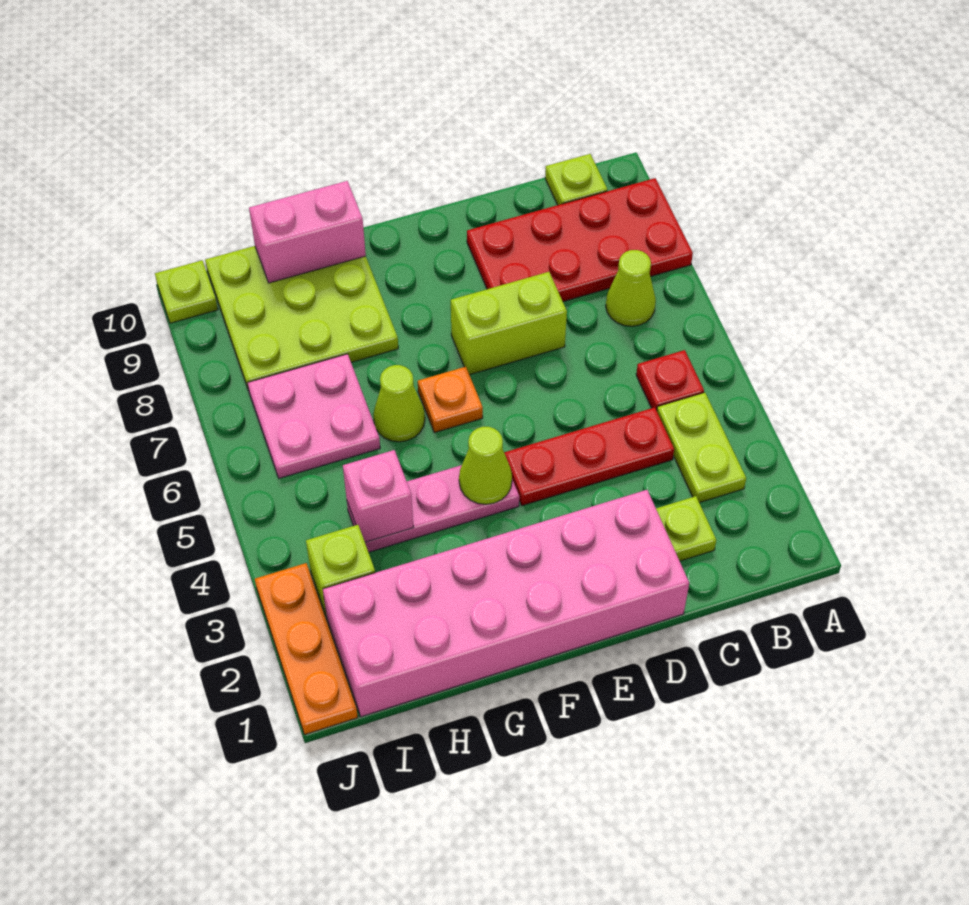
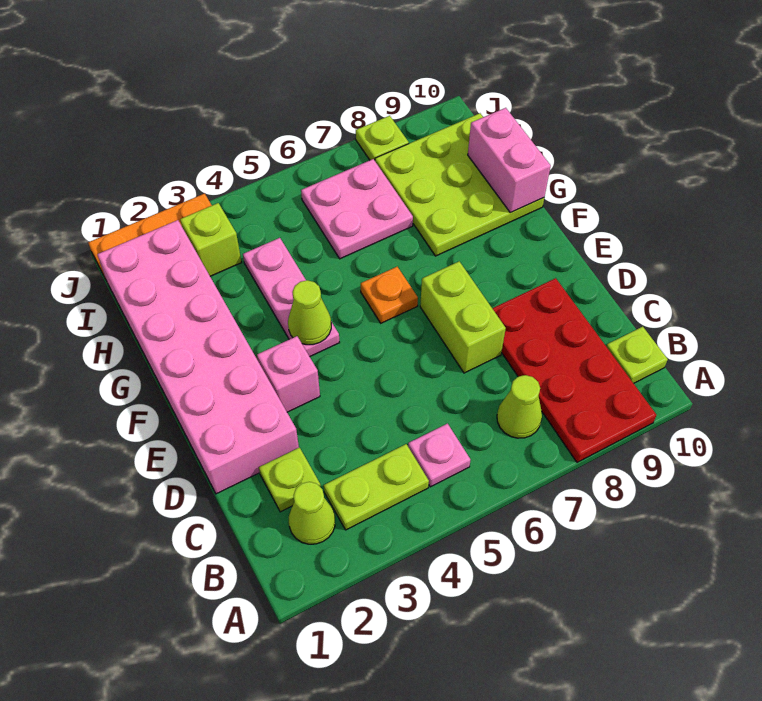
red plate B5 level 1 -> pink plate B5 level 1
red plate C4:E4 level 1 -> none
lime cone G6 level 1 -> lime cone B2 level 1
pink brick H4 level 2 -> pink brick E3 level 1
lime plate J10 level 1 -> lime plate J8 level 1

